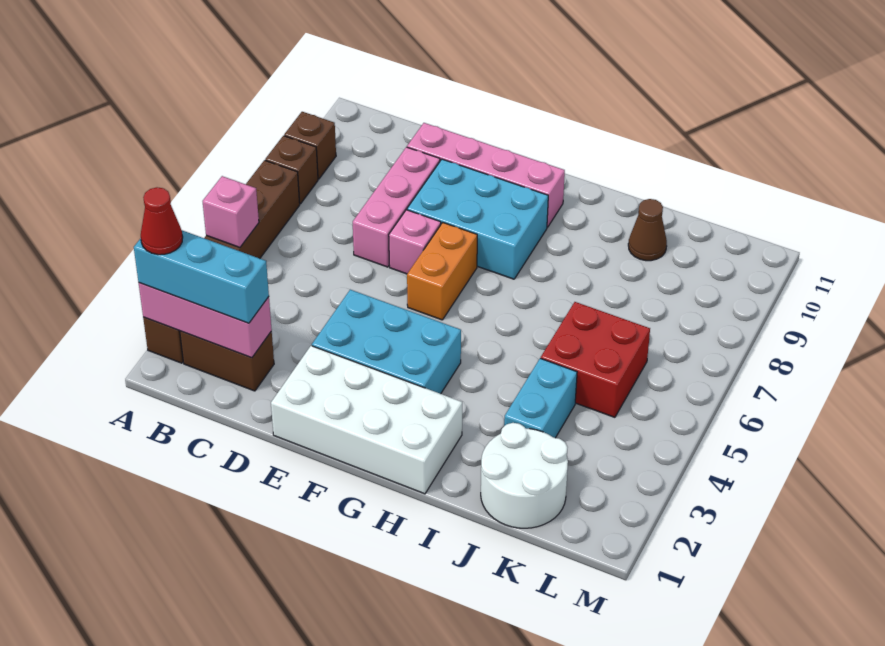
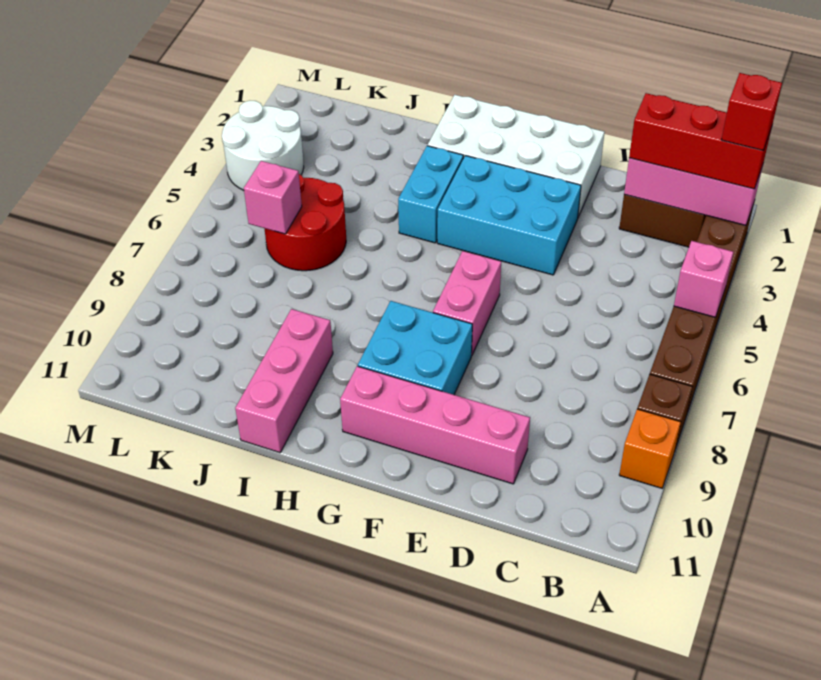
cyan brick A2:C2 level 3 -> red brick A2:C2 level 3
red cone A2 level 4 -> red brick A2 level 4
brown brick A9 level 1 -> orange brick A9 level 1
pink brick D7:D9 level 1 -> pink brick I9:I11 level 1
pink brick E7 level 1 -> pink brick K6 level 2
cyan brick E8:G9 level 1 -> cyan brick F8:G9 level 1
orange brick F6:F7 level 1 -> pink brick F6:F7 level 1
white round brick J1:K2 level 1 -> white round brick L3:M4 level 1
cyan brick J3:J4 level 1 -> cyan brick H3:H4 level 1
red brick J5:K6 level 1 -> red round brick J5:K6 level 1
brown cone J10 level 1 -> none

